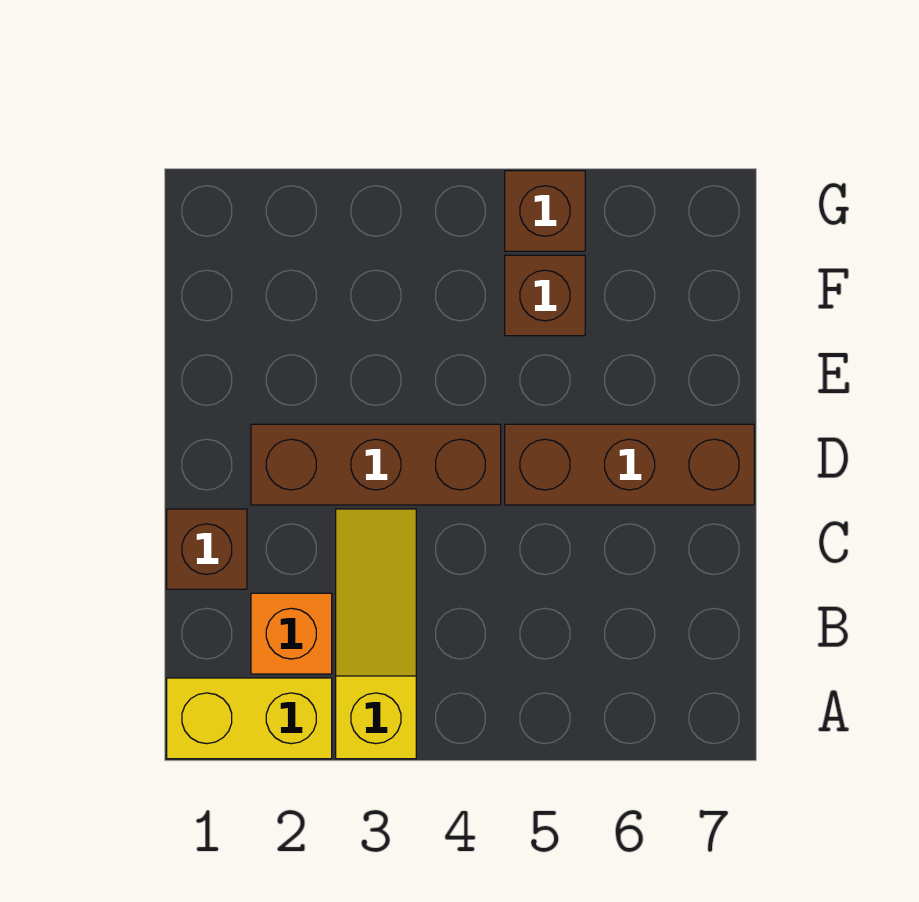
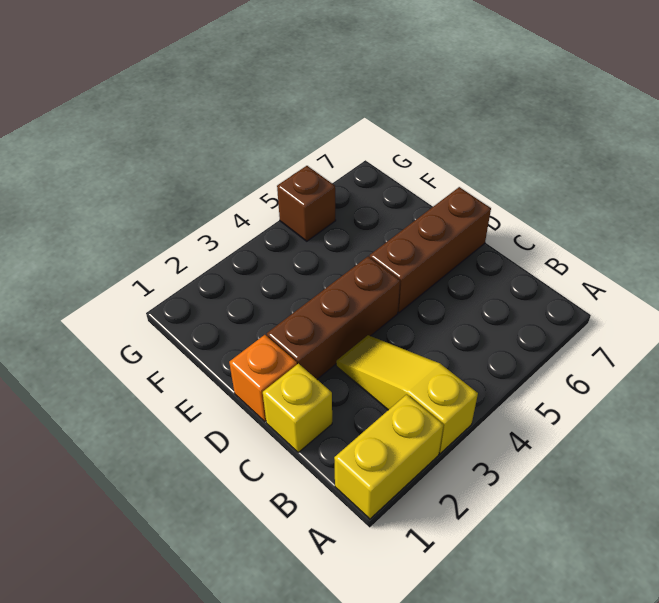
orange brick B2 level 1 -> orange brick D1 level 1
brown brick C1 level 1 -> yellow brick C1 level 1
brown brick F5 level 1 -> none

